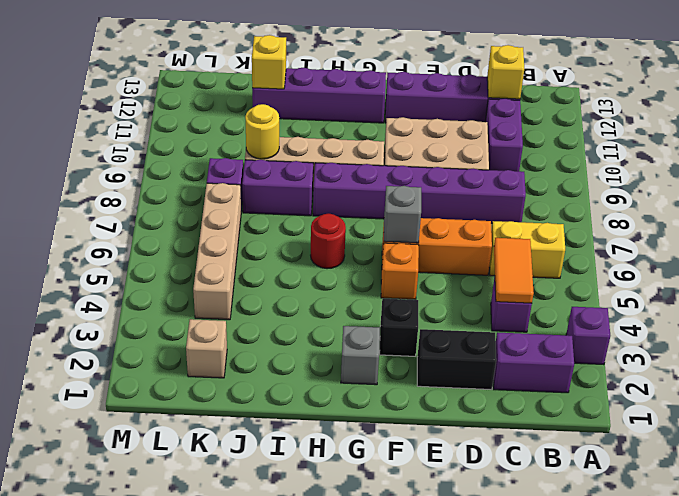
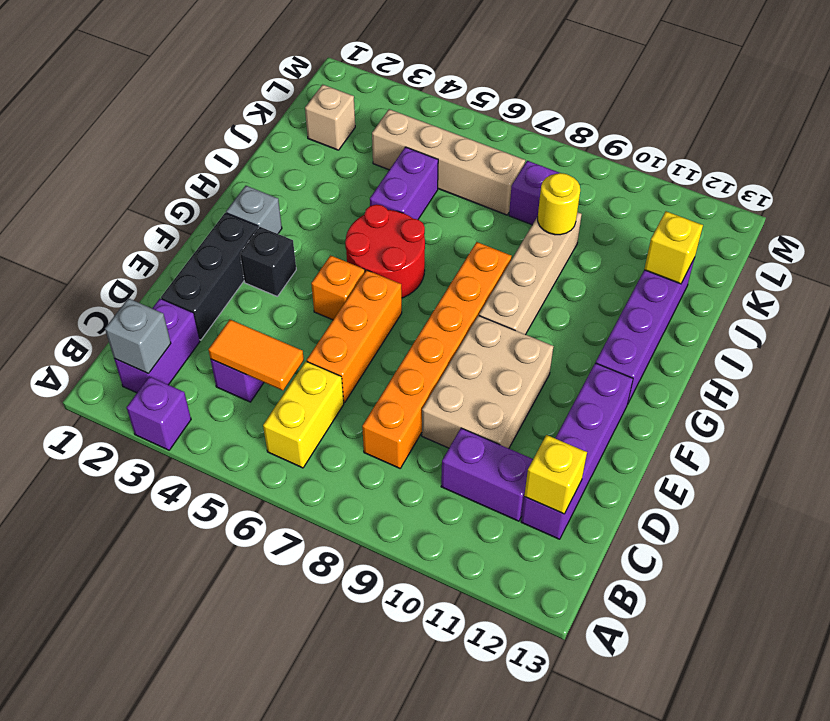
purple brick C8:H8 level 1 -> orange brick C8:H8 level 1
black brick D2:E2 level 1 -> black brick D2:F2 level 1
grey brick F6 level 2 -> grey brick B2 level 2
red round brick H6 level 1 -> red round brick G5:H6 level 1
purple brick I8:J8 level 1 -> purple brick I5:J5 level 1

